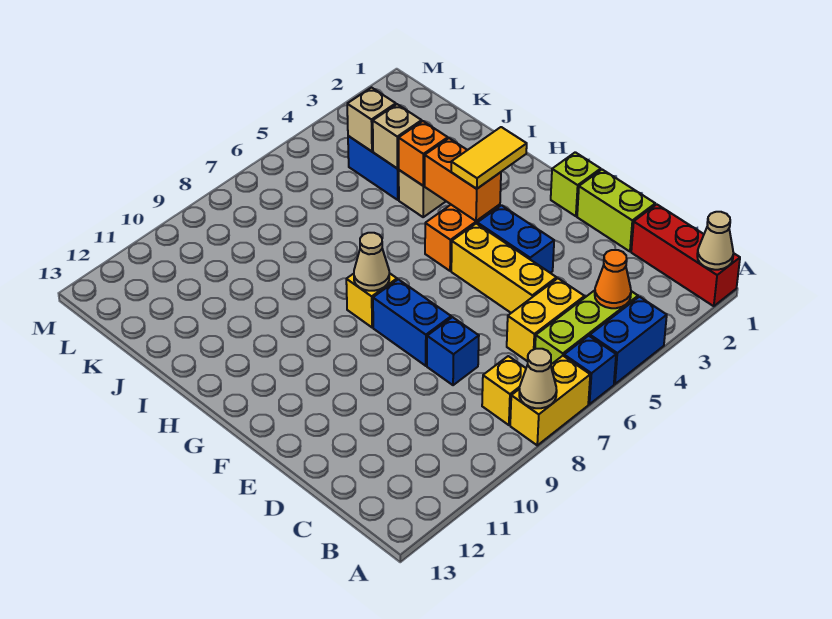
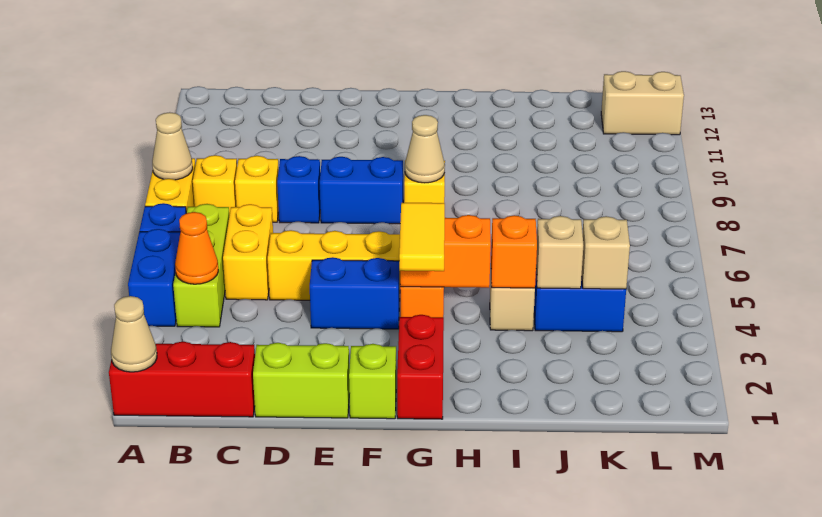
none -> yellow brick C8 level 1
none -> red brick G1:G2 level 1
none -> tan brick L12:M12 level 1

